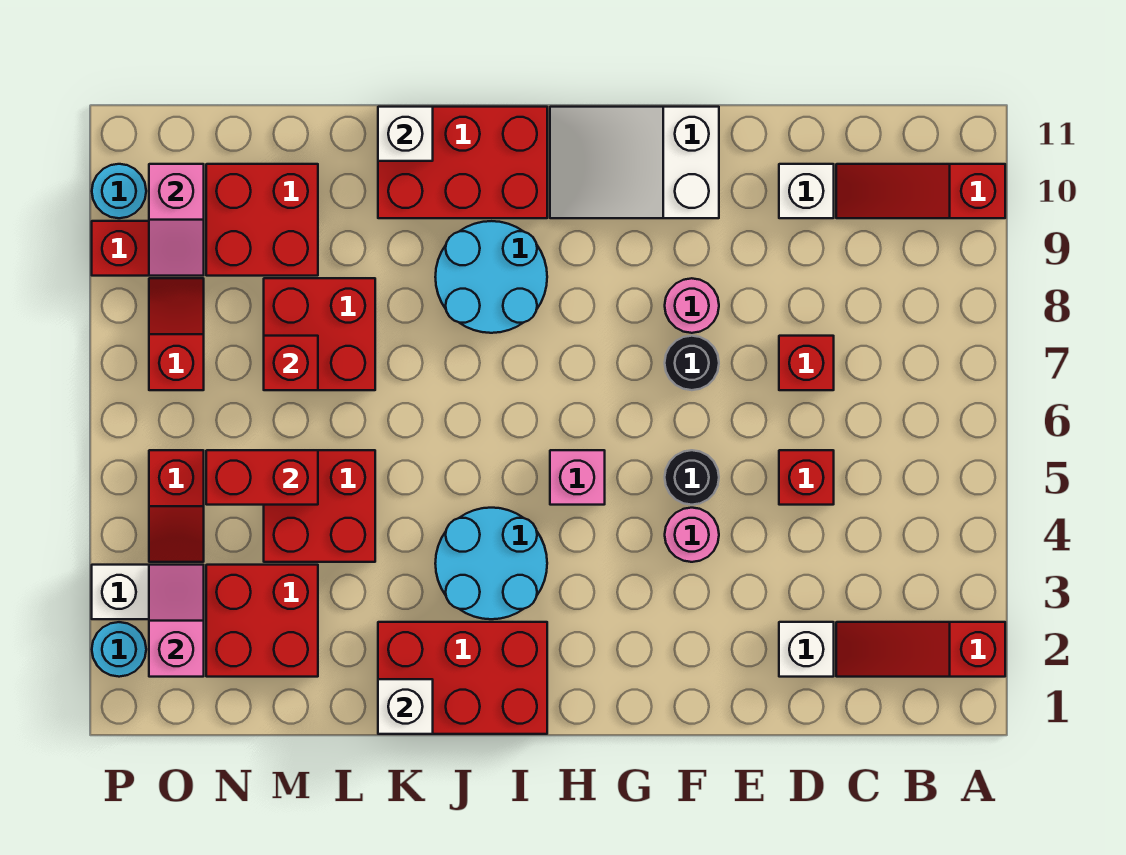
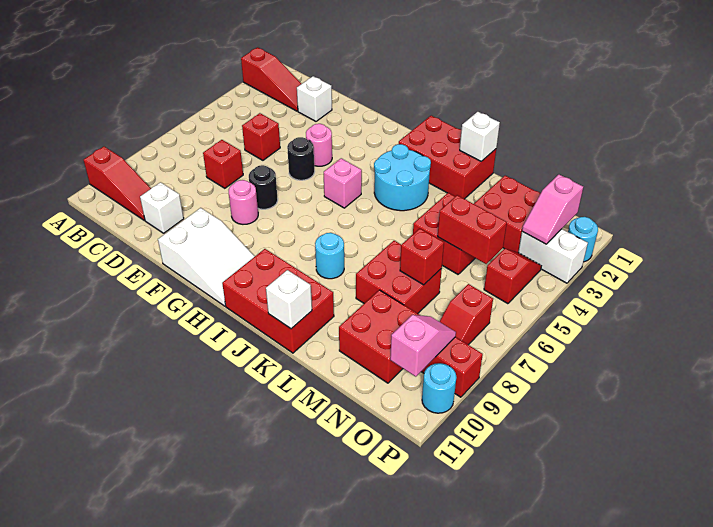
cyan round brick I8:J9 level 1 -> cyan round brick J8 level 1

